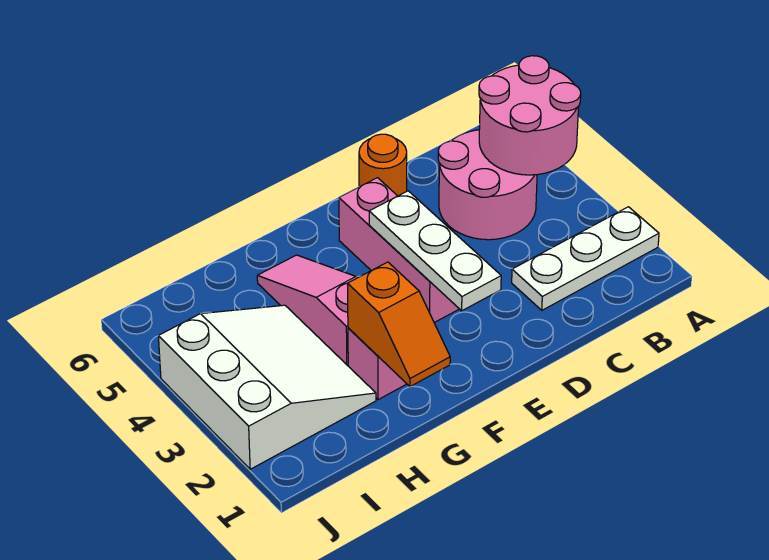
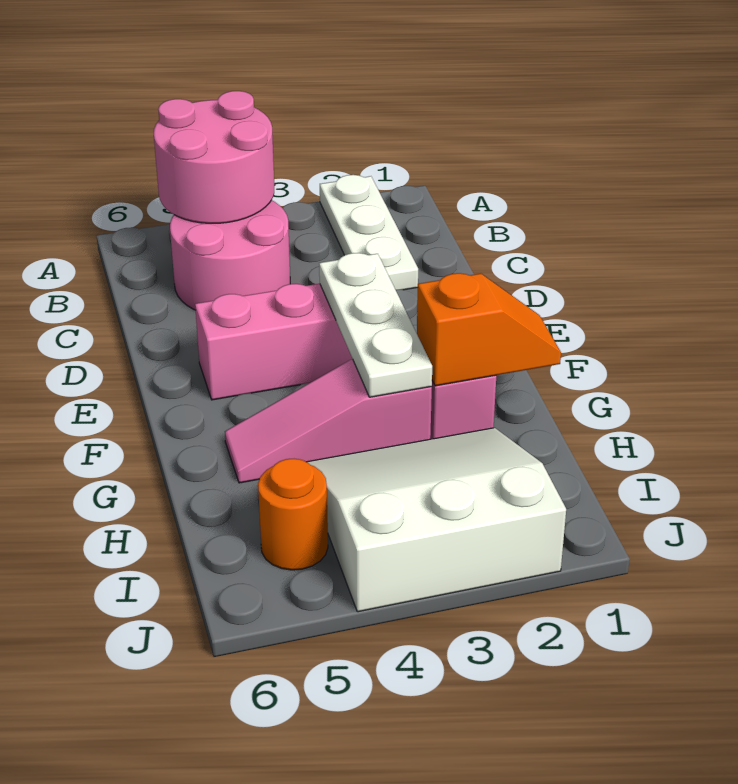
orange round brick D6 level 1 -> orange round brick I5 level 1
white plate E2:E4 level 2 -> white plate E3:G3 level 2

